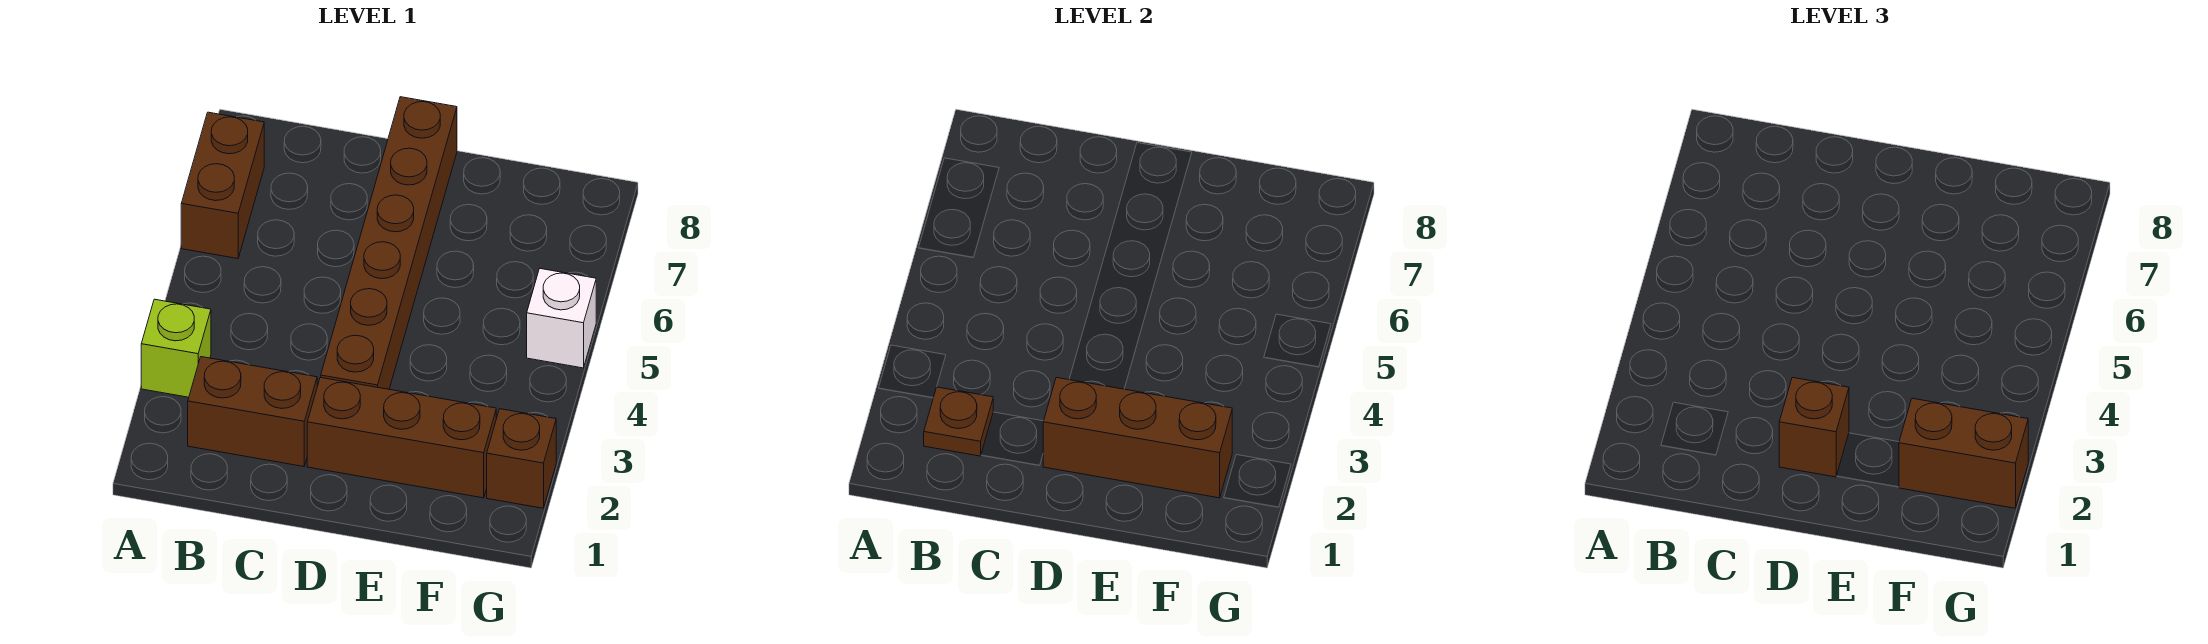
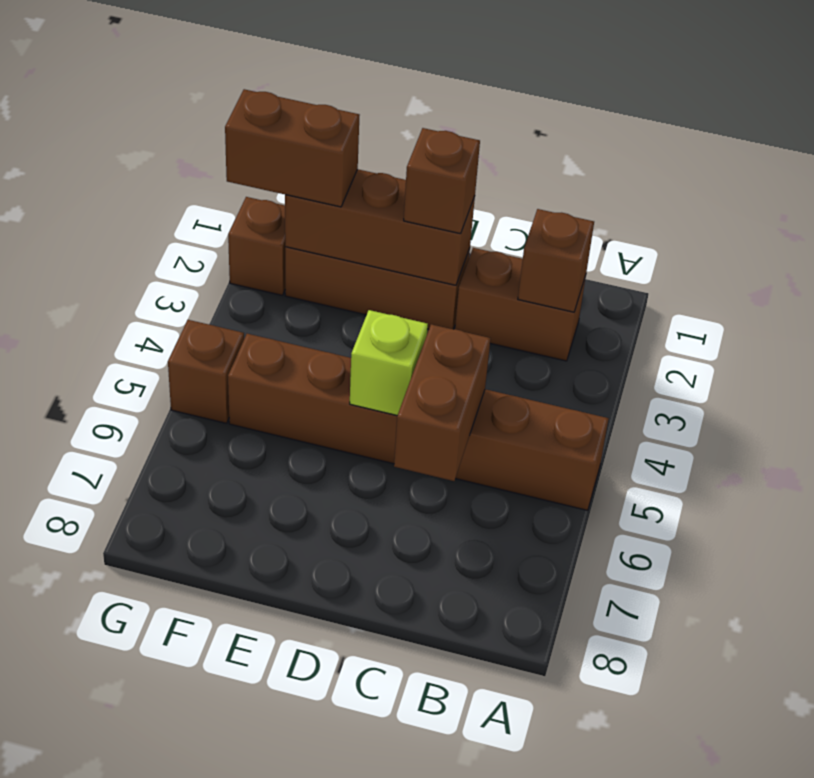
lime brick A3 level 1 -> lime brick D5 level 2
brown brick A6:A7 level 1 -> brown brick C5:C6 level 2
brown plate B2 level 2 -> brown brick B2 level 2
brown brick D3:D8 level 1 -> brown brick A5:F5 level 1
white brick G5 level 1 -> brown brick G5 level 1

